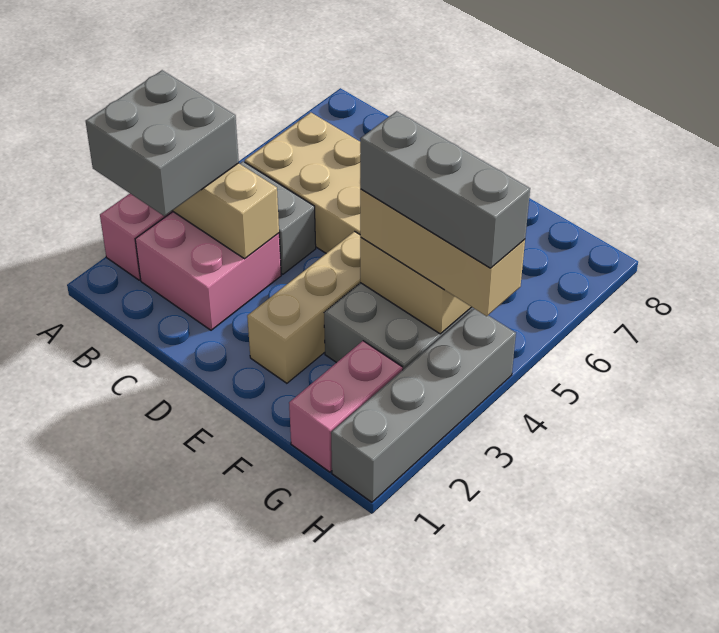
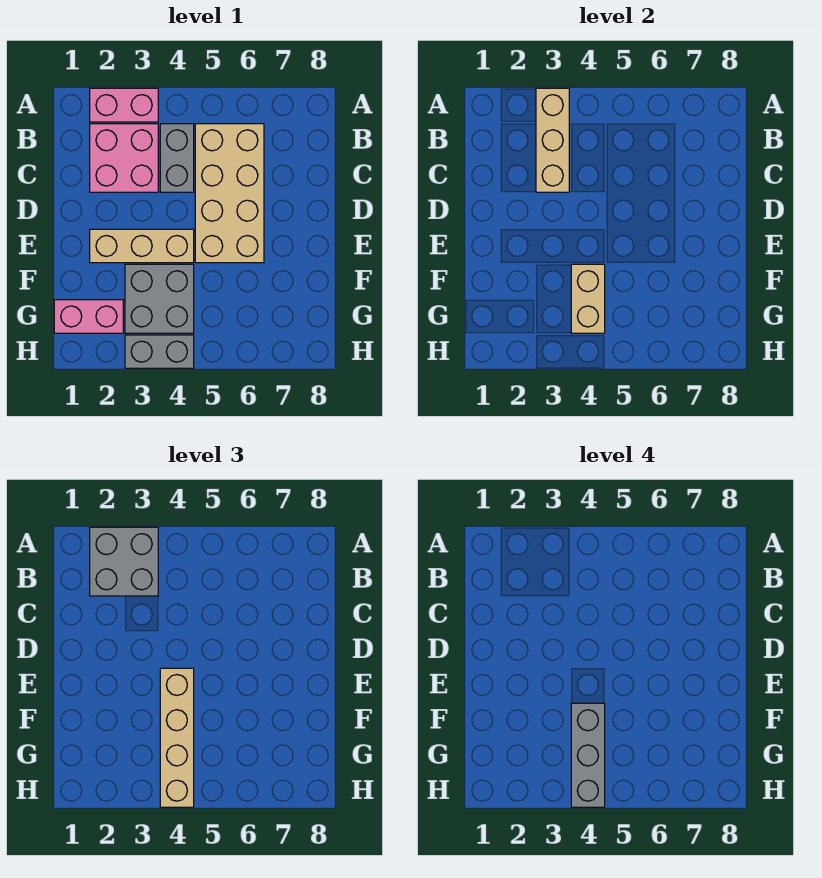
tan brick F4:H4 level 3 -> tan brick E4:H4 level 3
grey brick H1:H4 level 1 -> grey brick H3:H4 level 1

